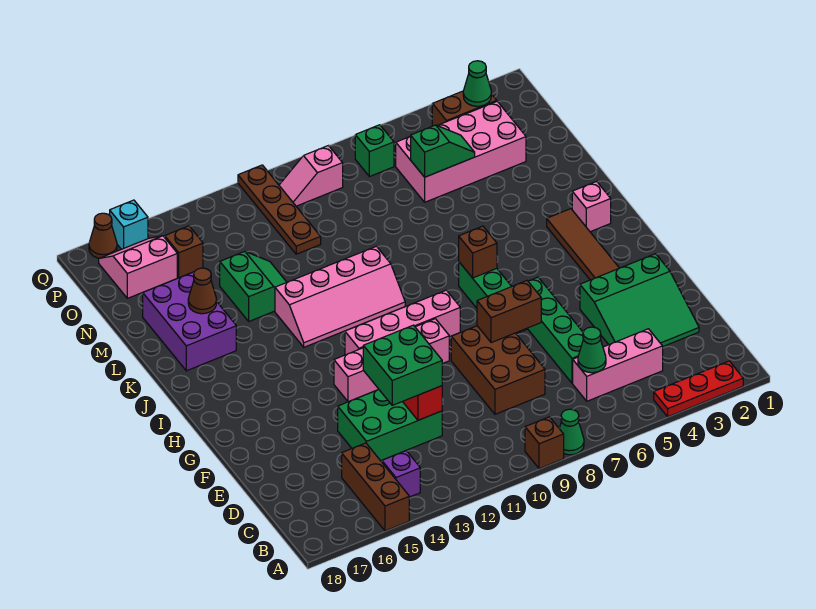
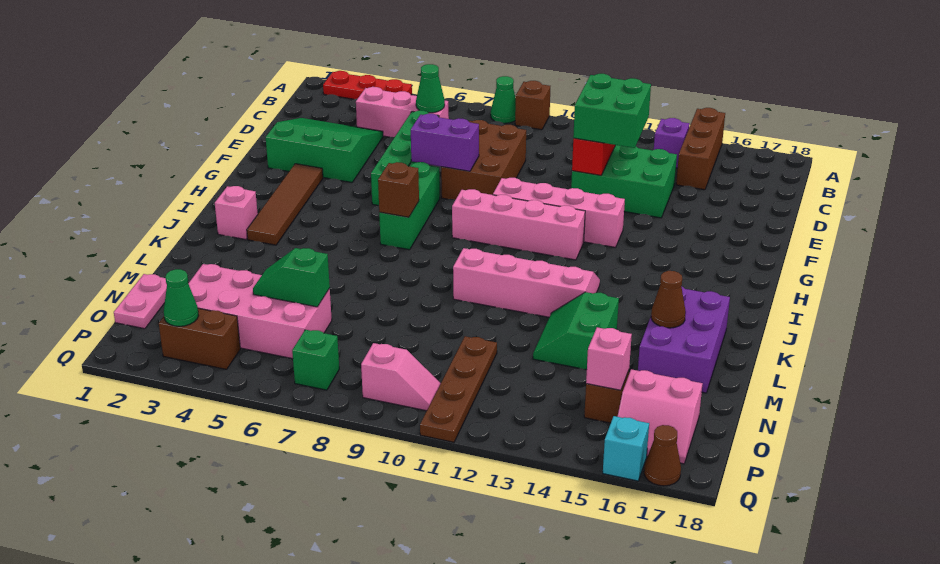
brown brick F7:F8 level 2 -> purple brick F7:F8 level 2
none -> pink plate N1:O1 level 1
none -> pink brick O15 level 2

